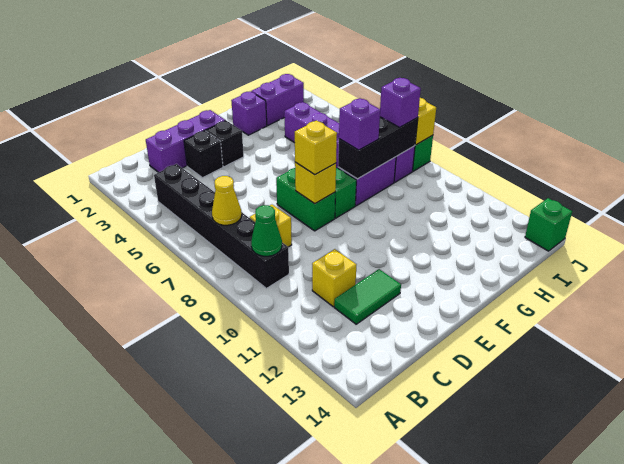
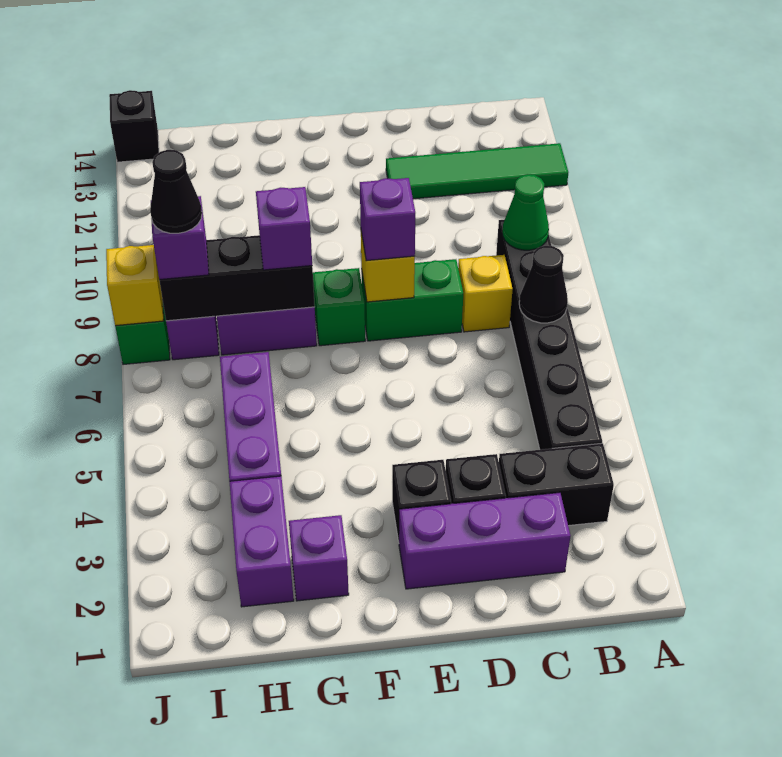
none -> black brick B3:C3 level 1
yellow cone B7 level 2 -> black cone B7 level 2
yellow brick C11 level 1 -> none
green tile C12:D12 level 1 -> green tile A12:D12 level 1
green brick E7:E8 level 1 -> green brick D8:E8 level 1
yellow brick E8 level 3 -> purple brick E8 level 3
purple brick H2:I2 level 1 -> purple brick H2:H3 level 1
none -> black cone I8 level 4
green brick J14 level 1 -> black brick J14 level 1

